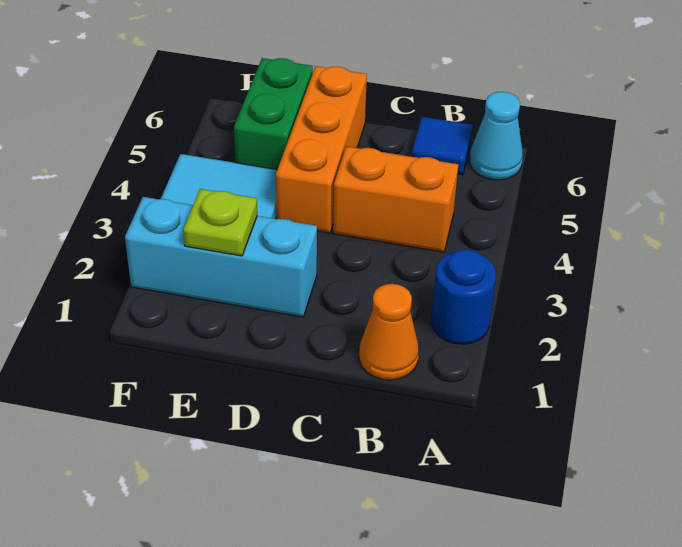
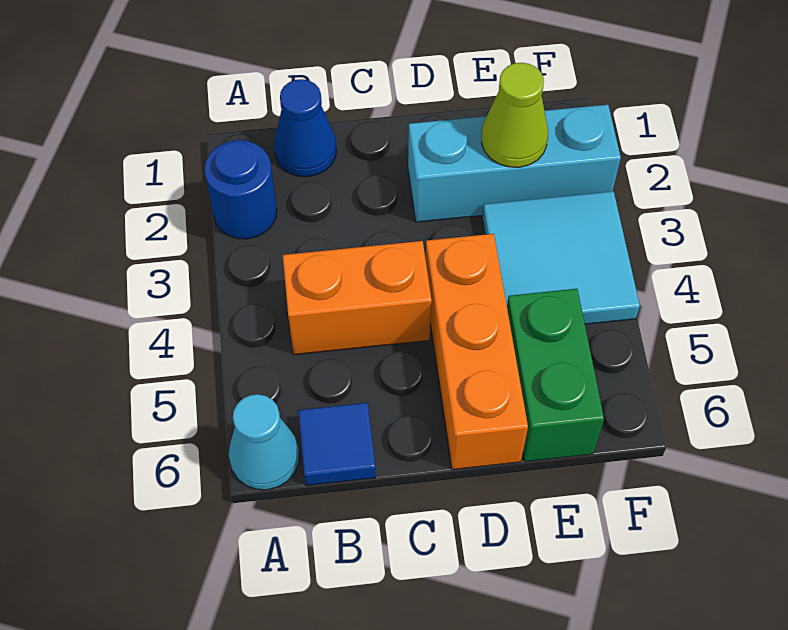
orange cone B1 level 1 -> blue cone B1 level 1
lime plate E2 level 2 -> lime cone E2 level 2

